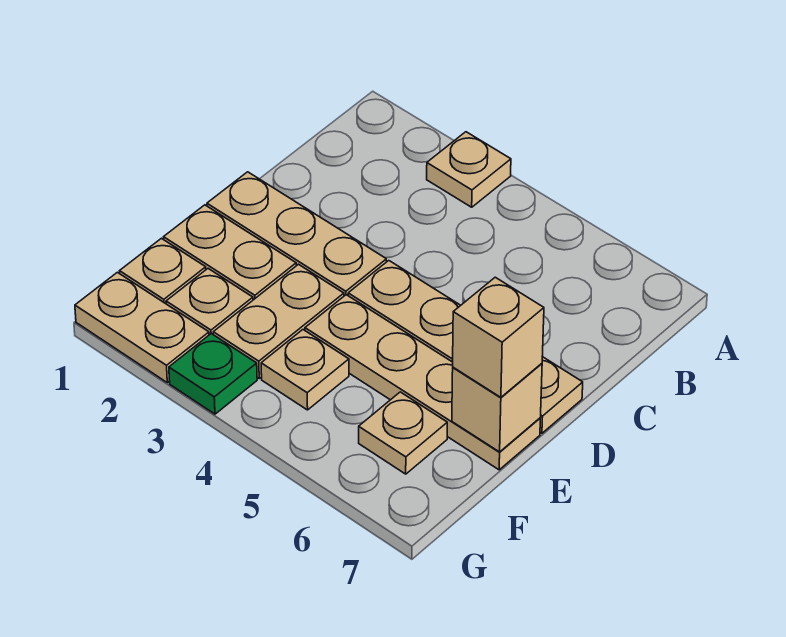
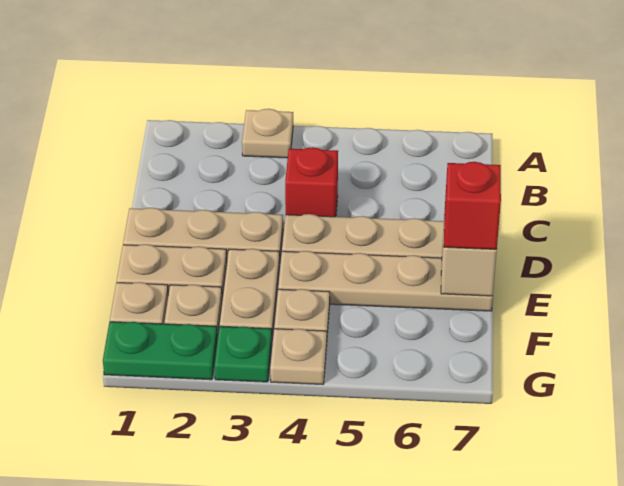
none -> red brick C4 level 1
tan brick E7 level 3 -> red brick E7 level 3
tan plate F6 level 1 -> tan plate G4 level 1
tan plate G1:G2 level 1 -> green plate G1:G2 level 1

